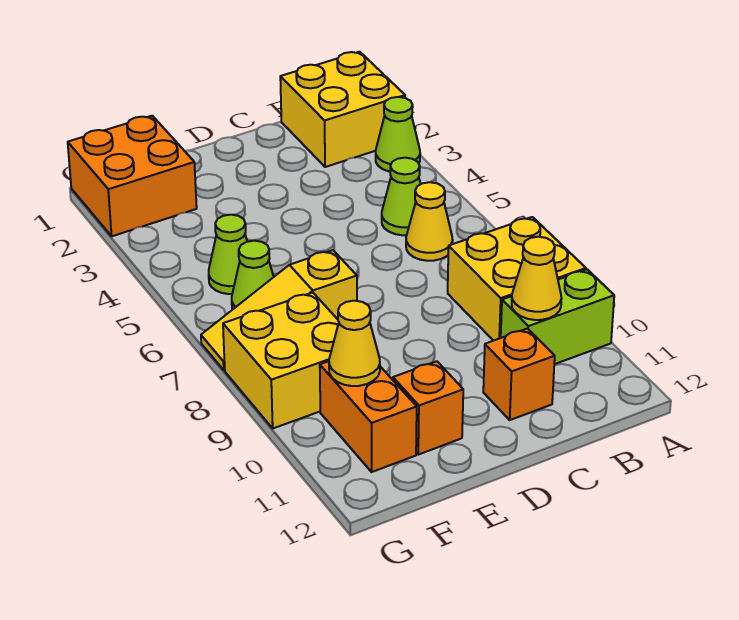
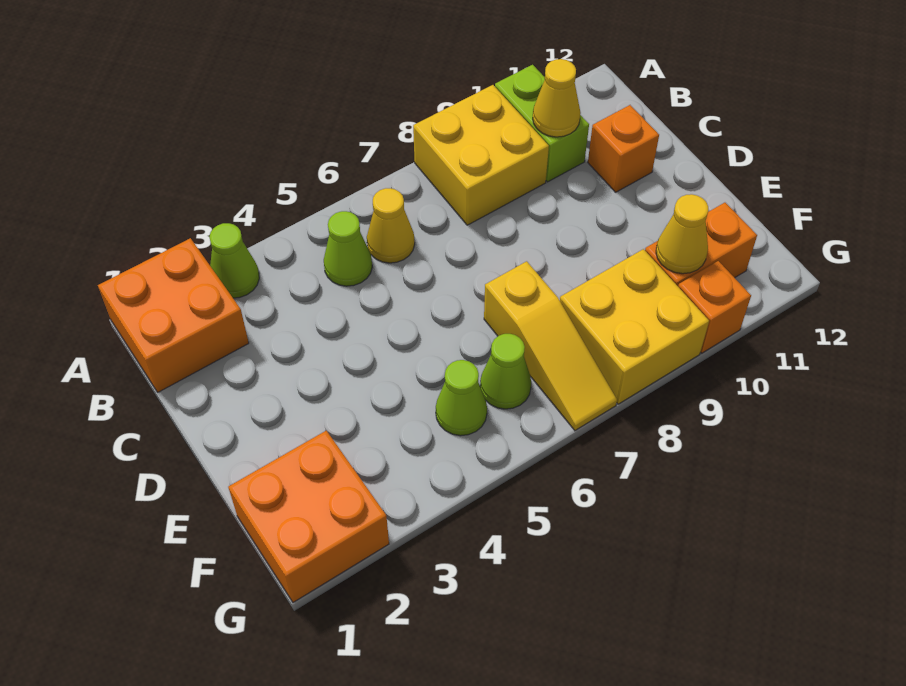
yellow brick A1:B2 level 1 -> orange brick A1:B2 level 1
orange brick E11 level 1 -> orange brick G10 level 1

